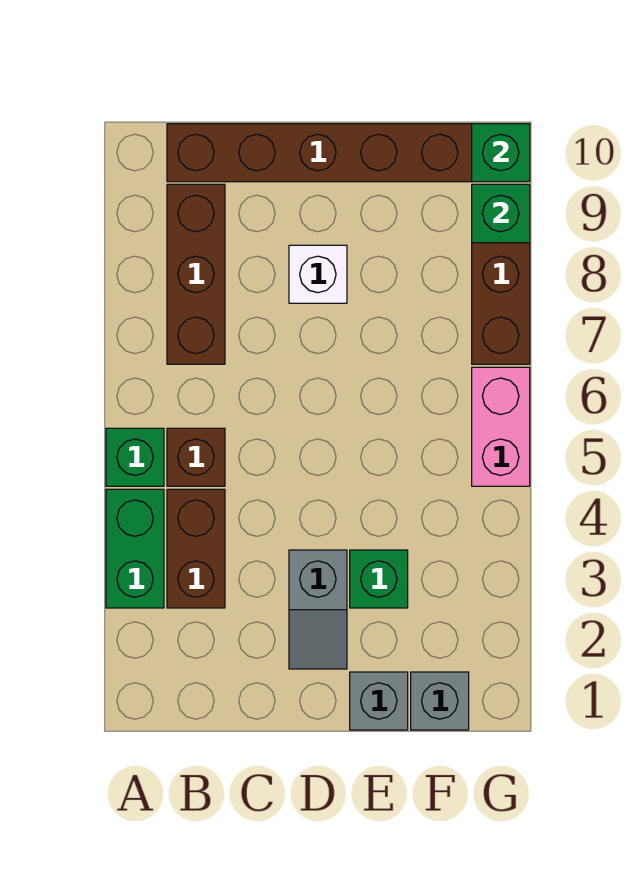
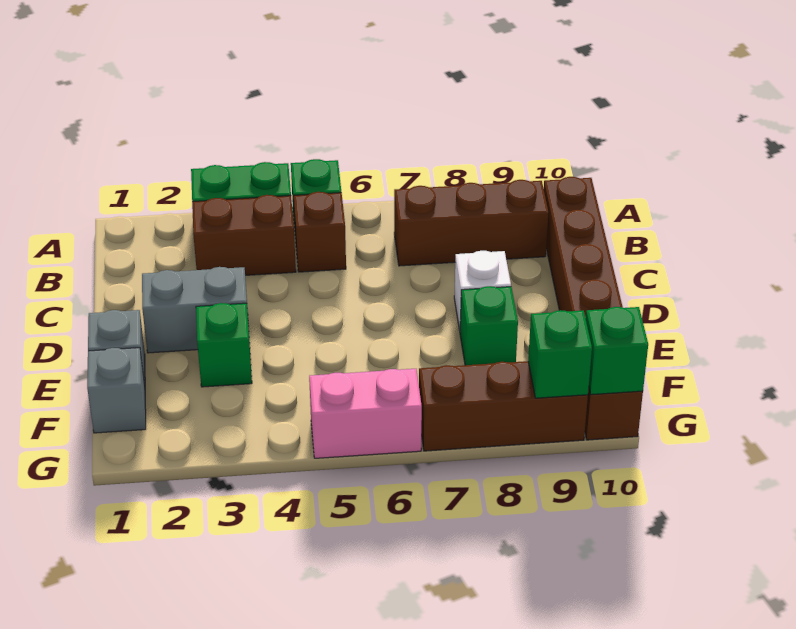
grey slope D2:D3 level 1 top 3 -> grey brick D2:D3 level 1
none -> green brick E8 level 1

